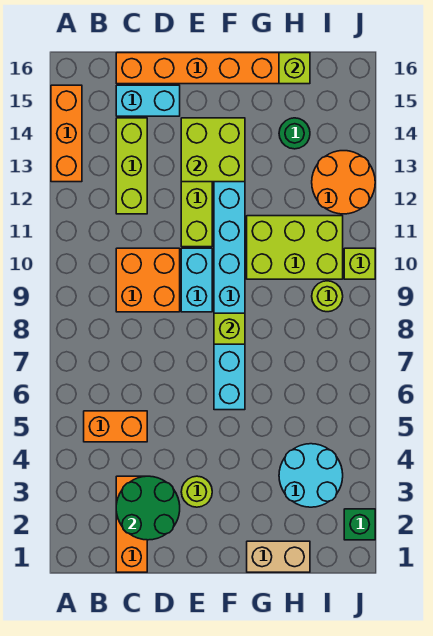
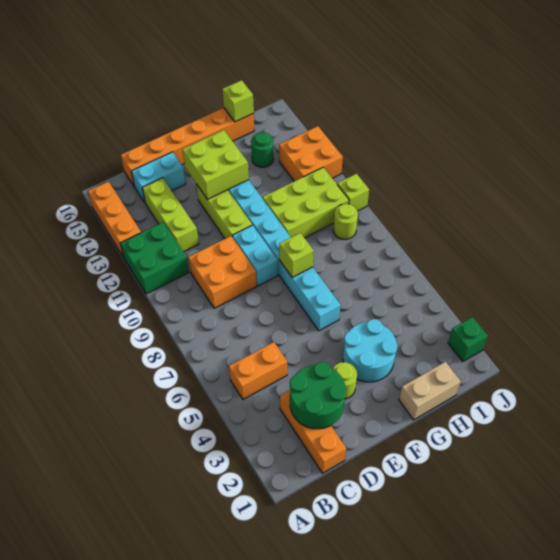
none -> green brick A11:B12 level 1
cyan round brick H3:I4 level 1 -> cyan round brick F3:G4 level 1
orange round brick I12:J13 level 1 -> orange brick I12:J13 level 1

